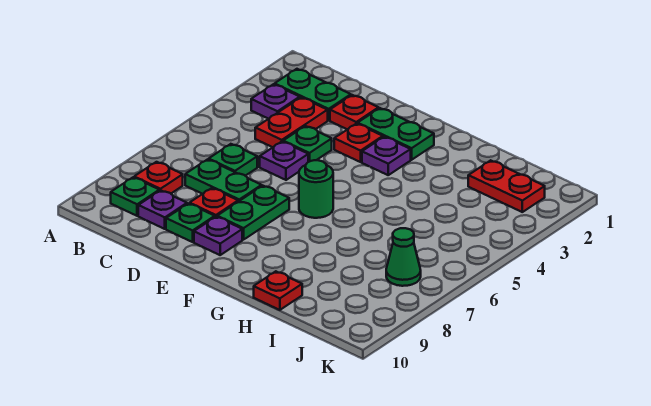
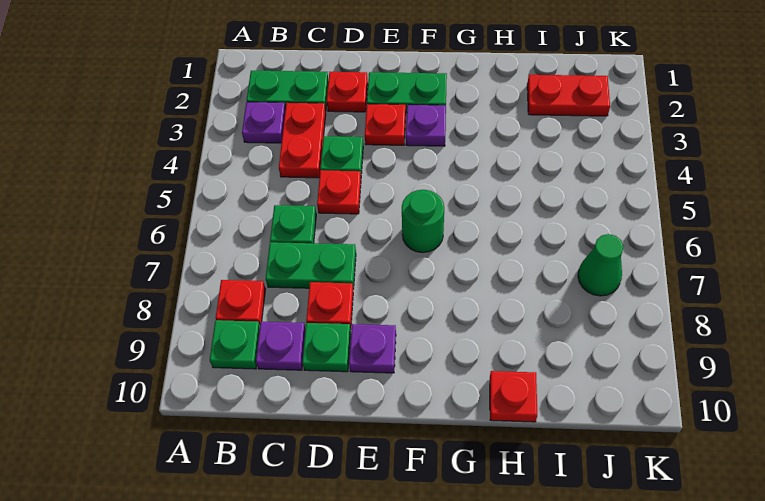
purple plate D5 level 1 -> red plate D5 level 1
green plate E7:E8 level 1 -> none

